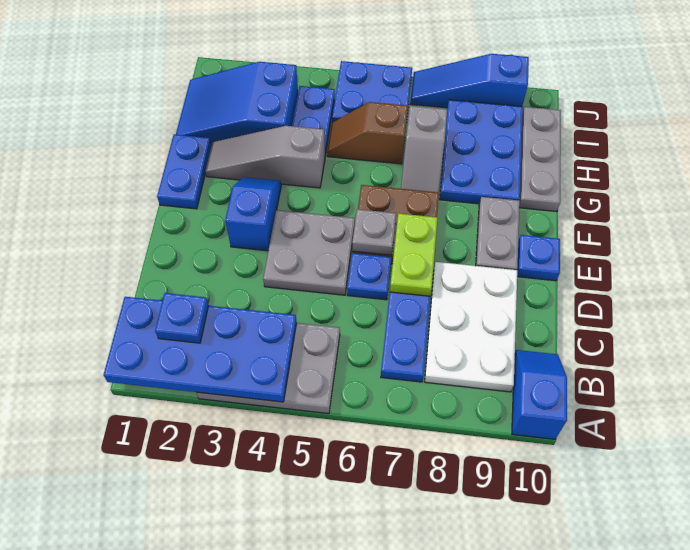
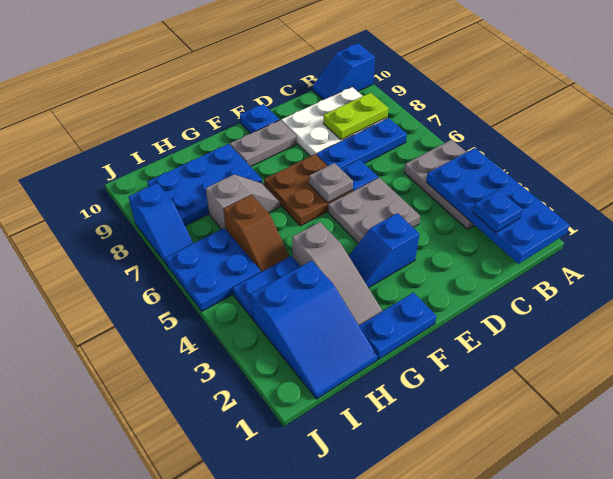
lime plate D7:E7 level 2 -> lime plate B8:C8 level 2
grey plate G10:I10 level 1 -> none
blue slope J7:J9 level 1 top 9 -> blue slope J7:J8 level 1 top 8

